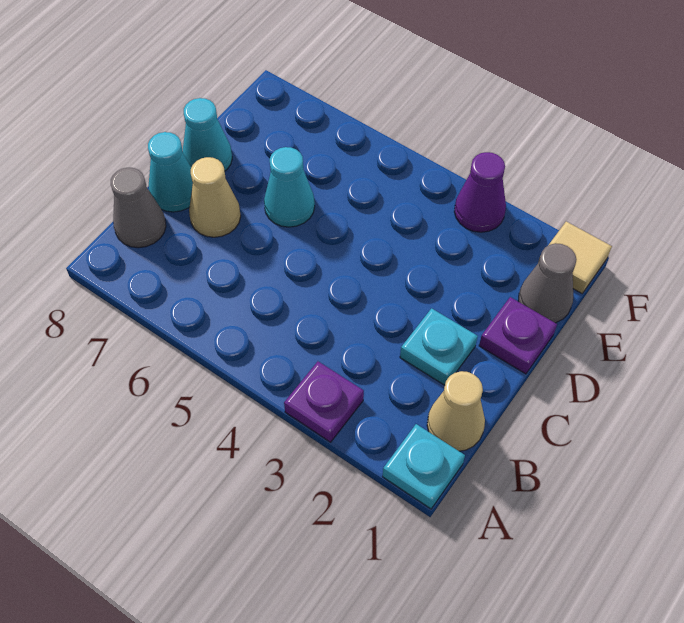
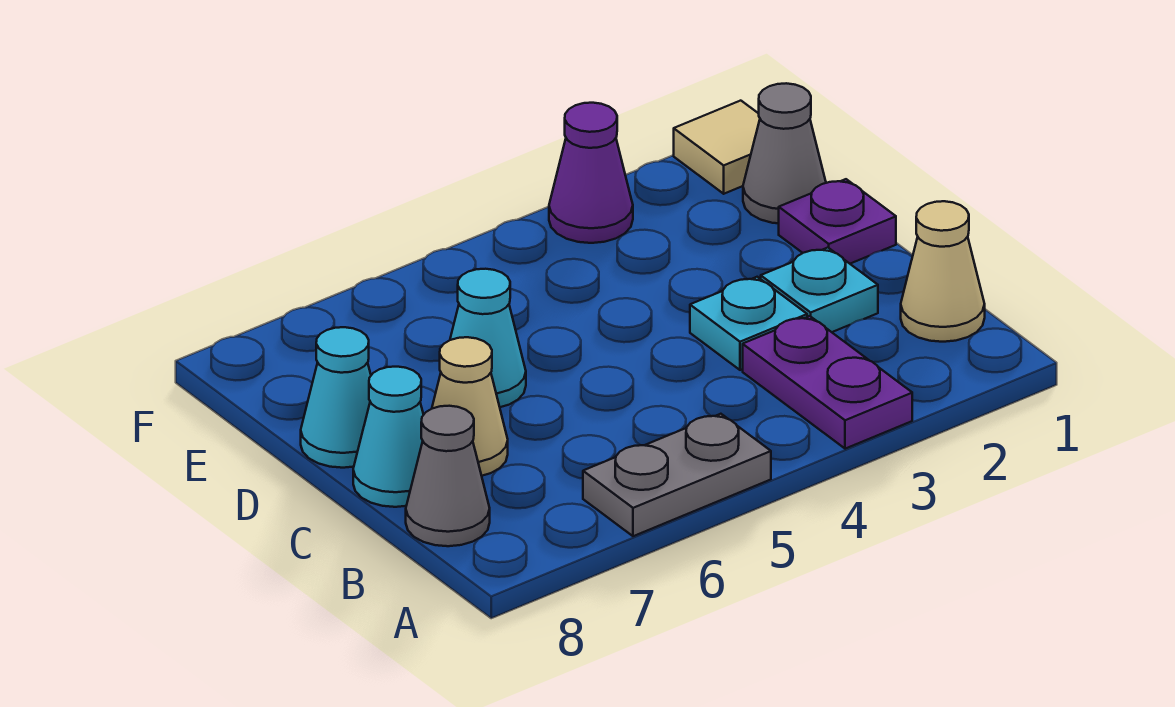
cyan plate A1 level 1 -> cyan plate C3 level 1
purple plate A3 level 1 -> purple plate A3:B3 level 1
none -> grey plate A5:A6 level 1

